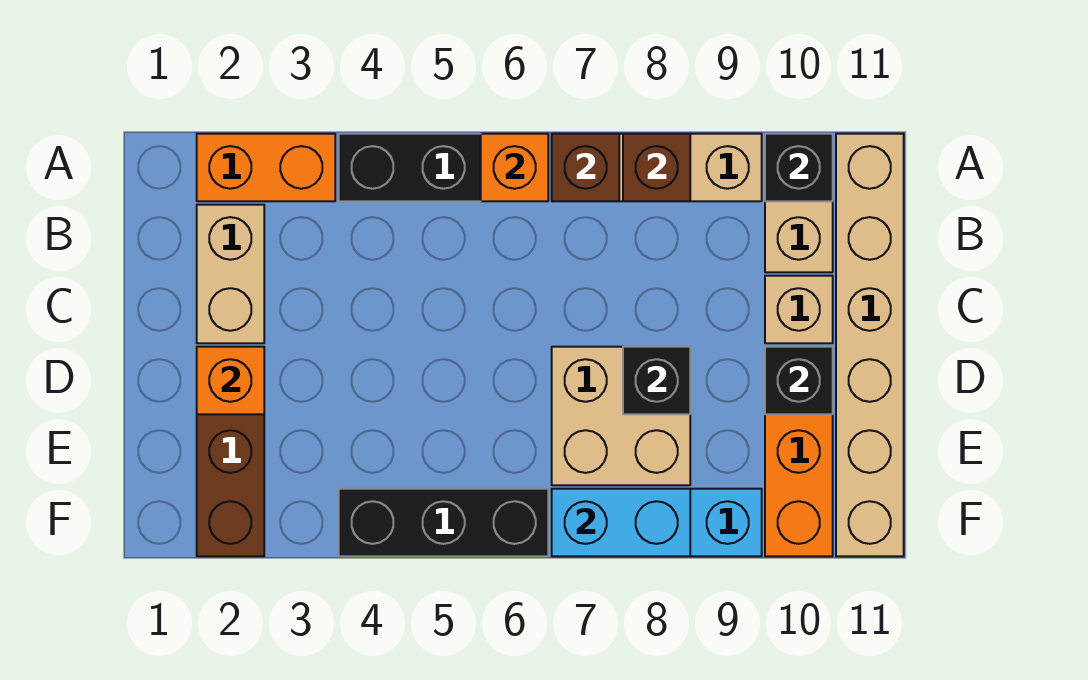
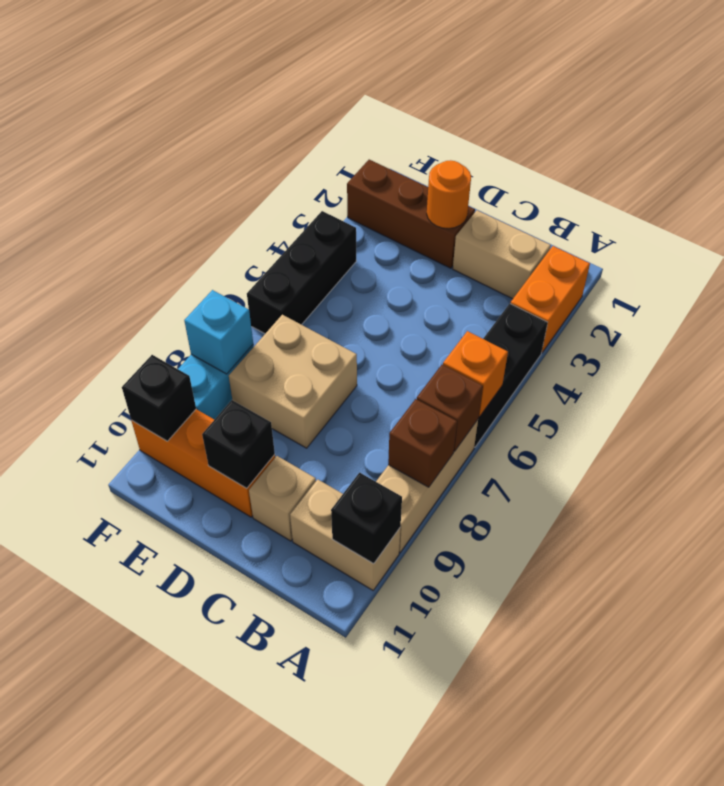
tan brick A11:F11 level 1 -> none
orange brick D2 level 2 -> orange round brick D2 level 2
black brick D8 level 2 -> black brick F10 level 2
cyan brick F7:F8 level 2 -> cyan brick F8 level 2

